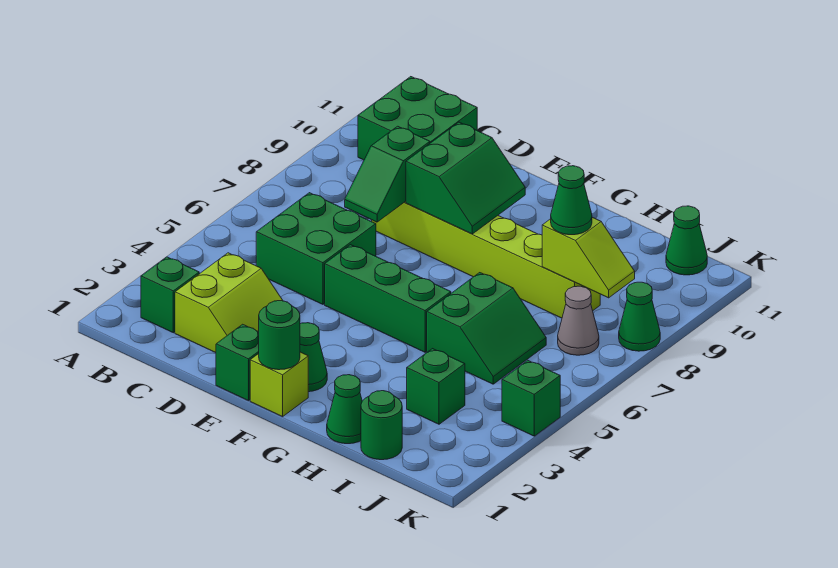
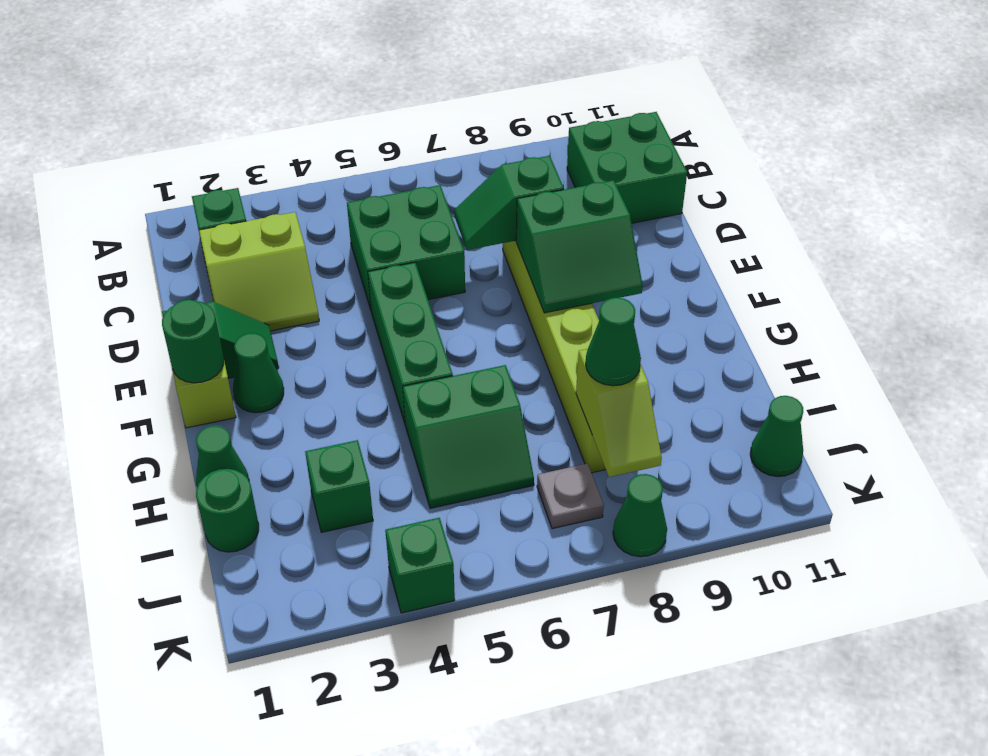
grey cone J7 level 1 -> grey plate J7 level 1

